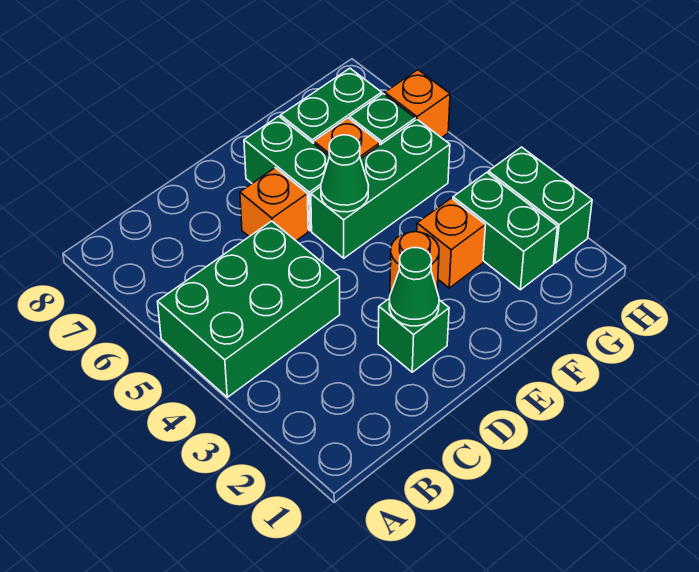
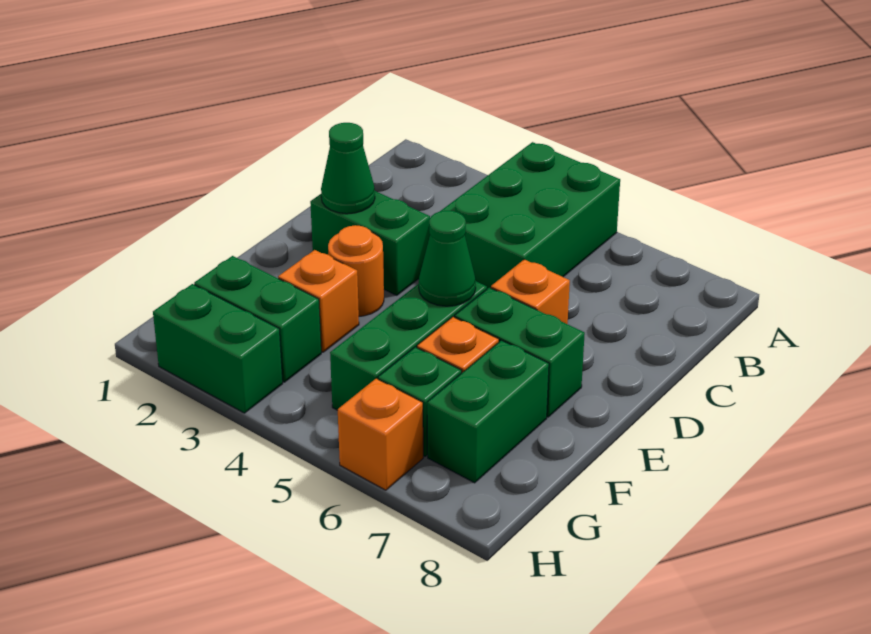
green brick D2 level 1 -> green brick D2:D3 level 1

